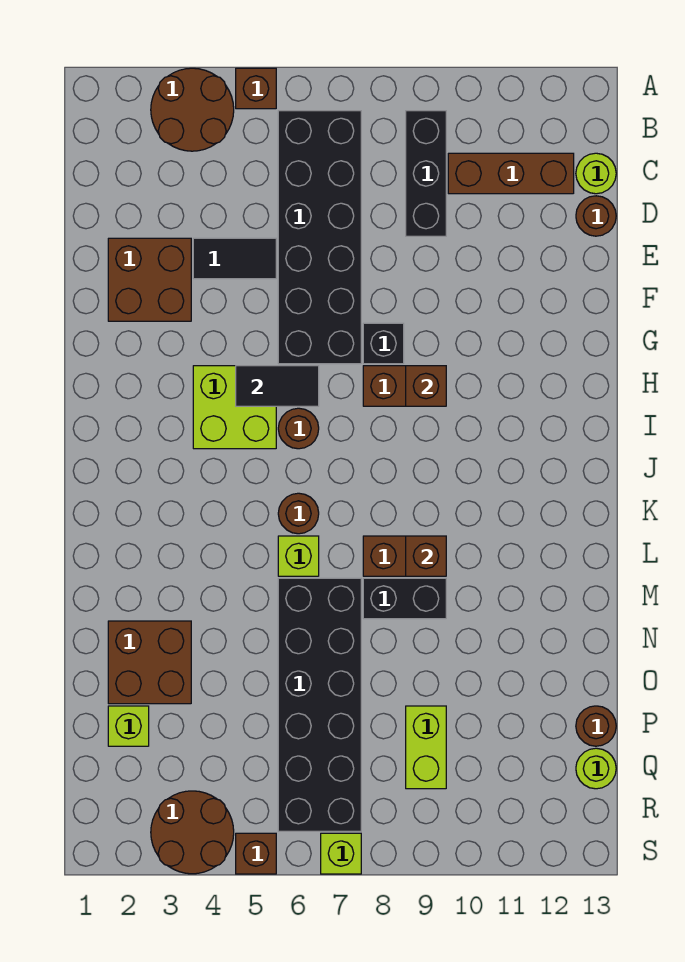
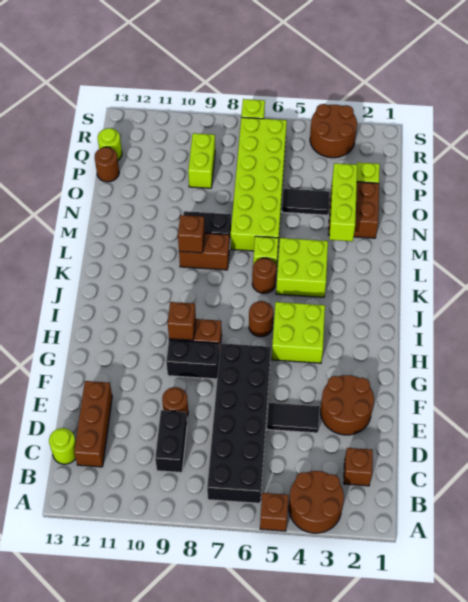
black brick B9:D9 level 1 -> black brick C9:D9 level 1
brown brick C10:C12 level 1 -> brown brick C12:E12 level 1
brown round brick D13 level 1 -> brown round brick E9 level 1
brown brick E2:F3 level 1 -> brown round brick E2:F3 level 1
black brick G8 level 1 -> black brick G8:G9 level 1
black tile H5:H6 level 2 -> black tile O4:O5 level 1
none -> lime brick K4:L5 level 1
none -> lime brick M3:O3 level 2
black brick M6:R7 level 1 -> lime brick M6:R7 level 1
brown brick S5 level 1 -> brown brick C2 level 1

